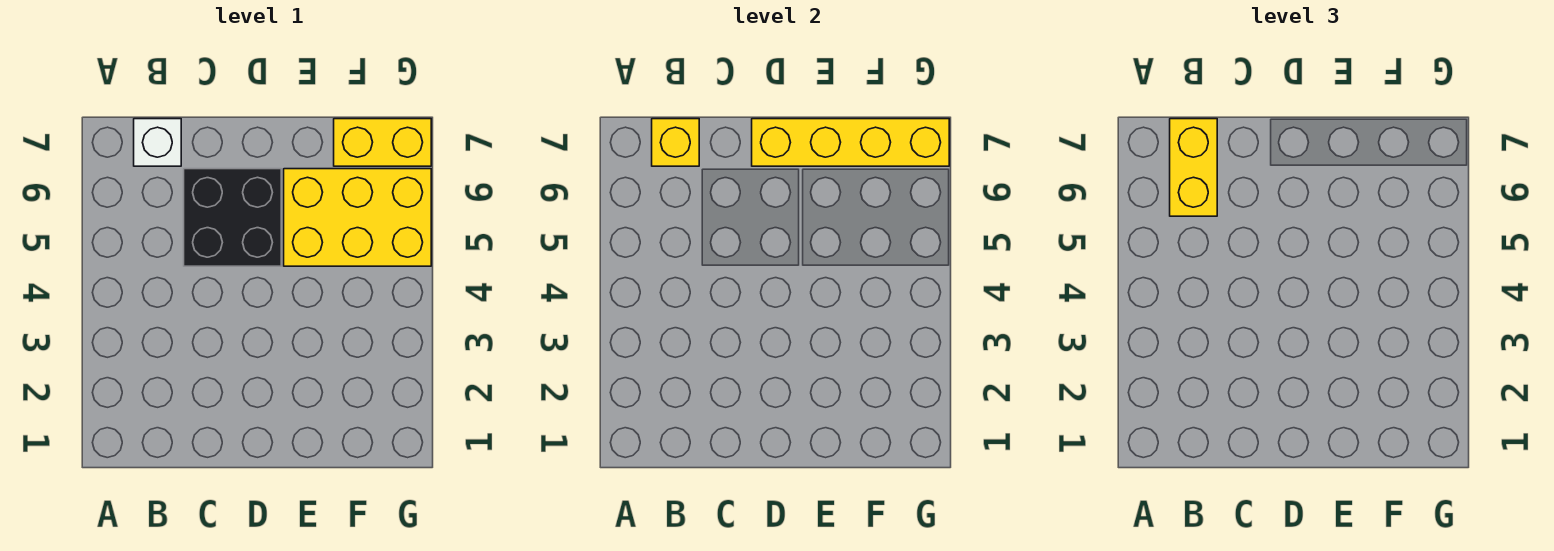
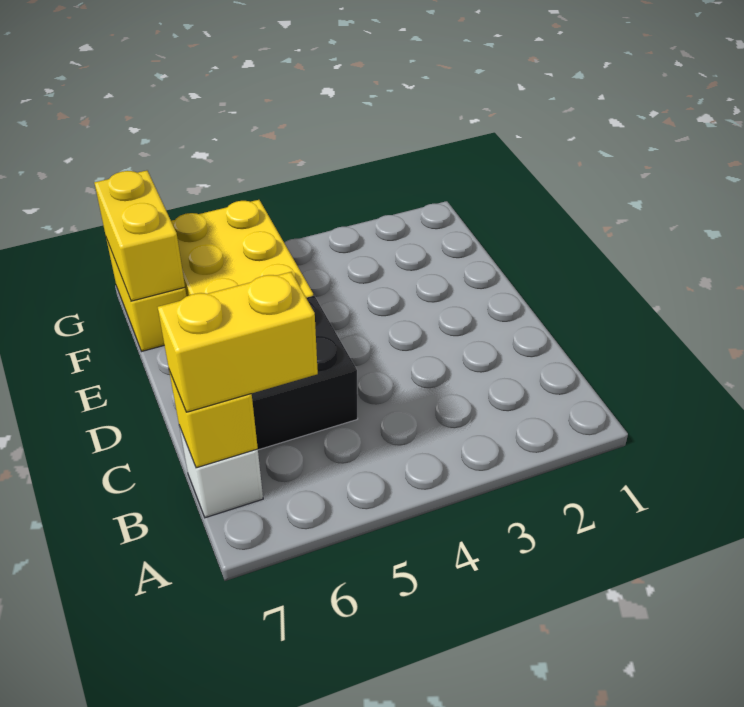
yellow brick D7:G7 level 2 -> yellow brick F7:G7 level 2

